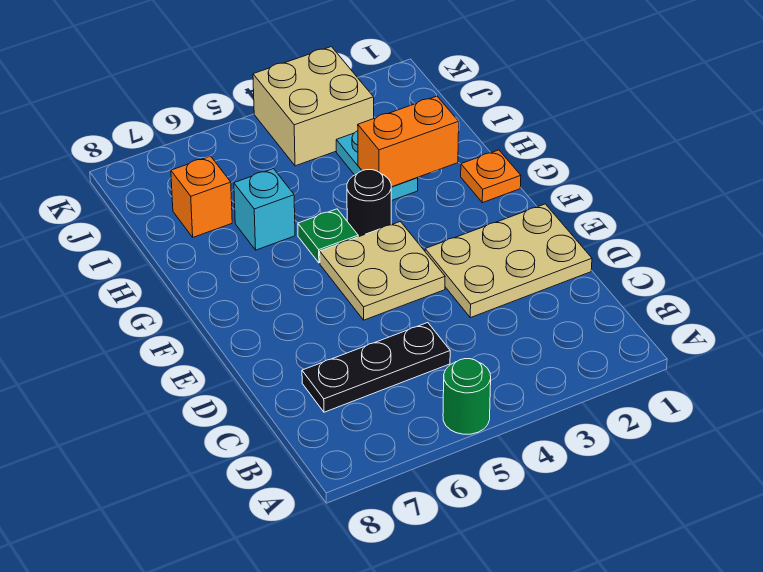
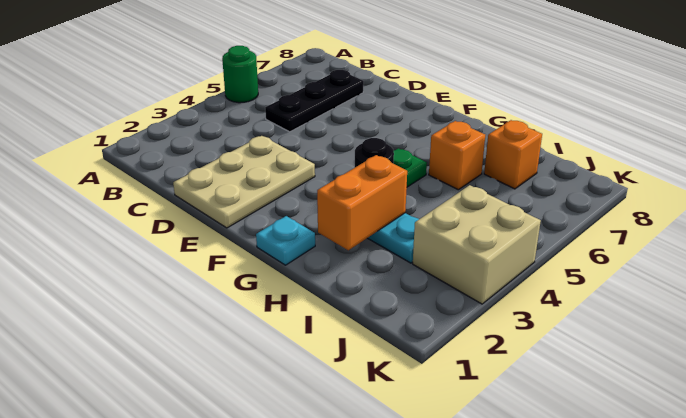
tan plate E4:F5 level 1 -> none
orange plate G1 level 1 -> cyan plate G1 level 1
cyan brick H6 level 1 -> orange brick H6 level 1

